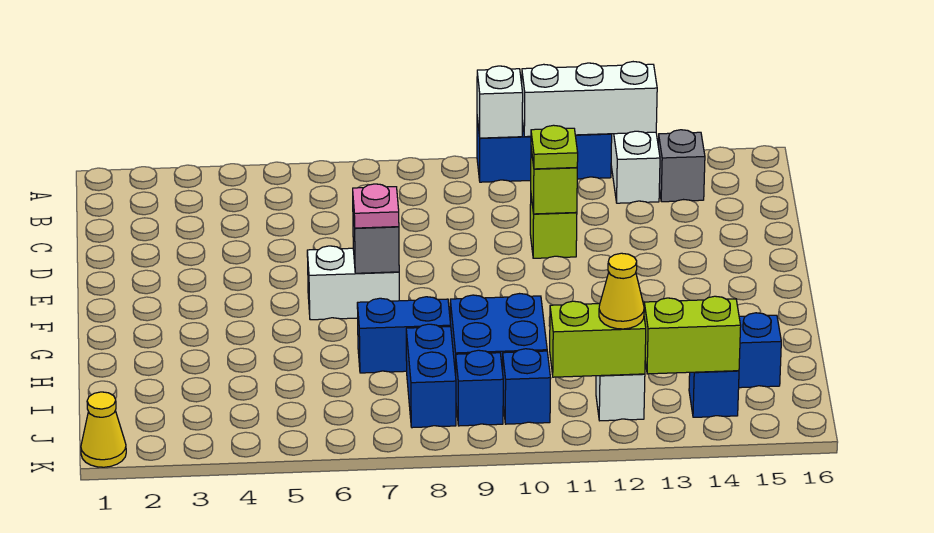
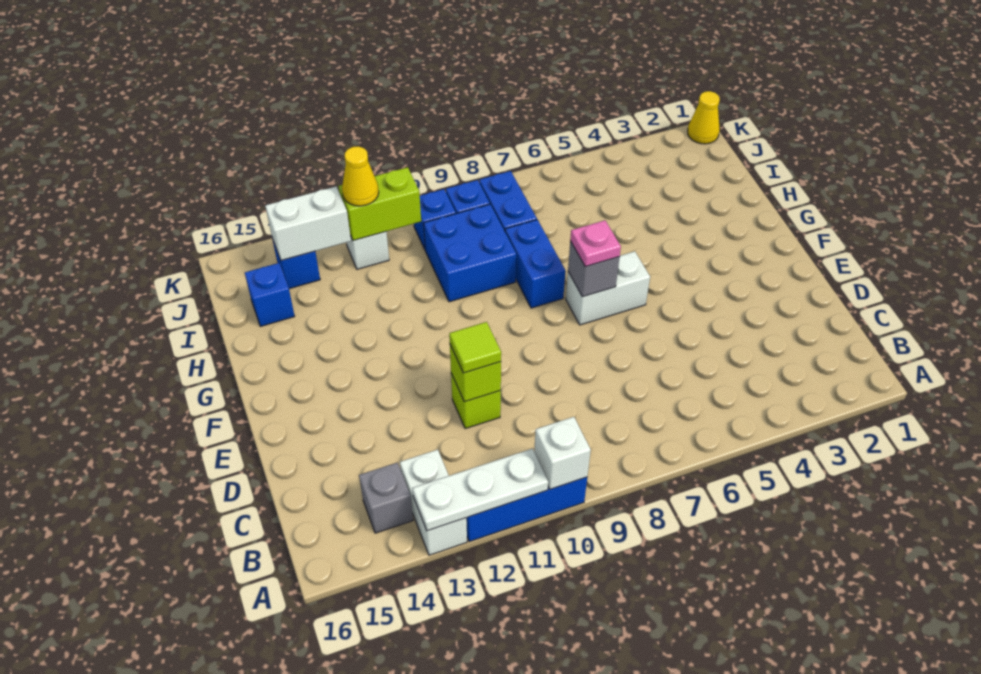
white brick A11:A13 level 2 -> white plate A11:A13 level 2
lime plate D11 level 3 -> lime tile D11 level 3
blue brick H7:H8 level 1 -> blue brick G8:H8 level 1
lime brick J13:J14 level 2 -> white brick J13:J14 level 2

